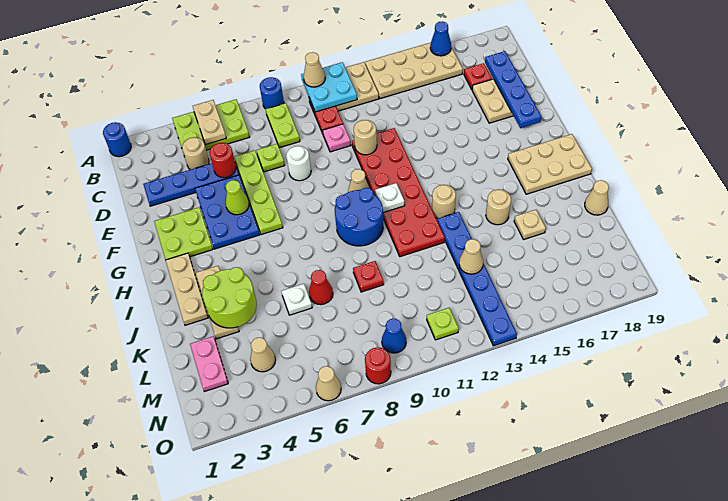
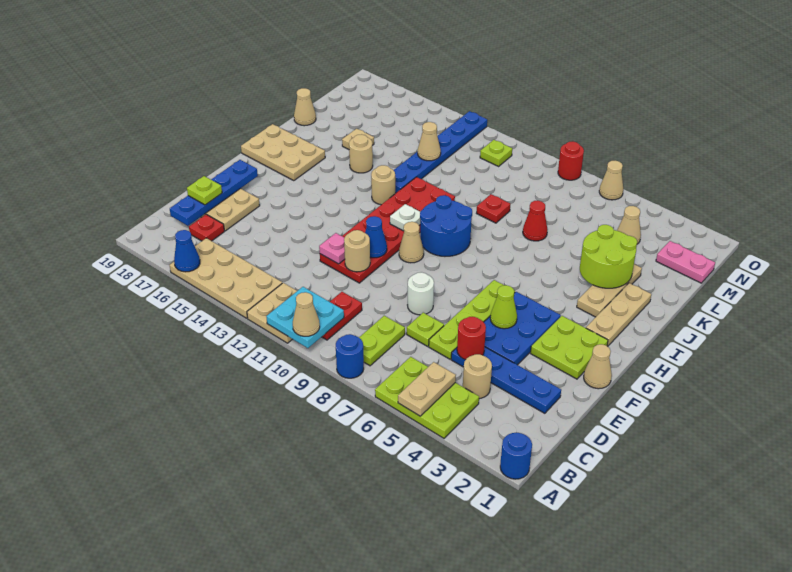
pink plate D10 level 1 -> pink plate E12 level 2
none -> lime plate D18 level 3
none -> tan cone F1 level 1
white plate K6 level 1 -> none
pink plate L2:M2 level 1 -> pink plate M1:M2 level 1
blue cone N9 level 1 -> blue cone F11 level 2

